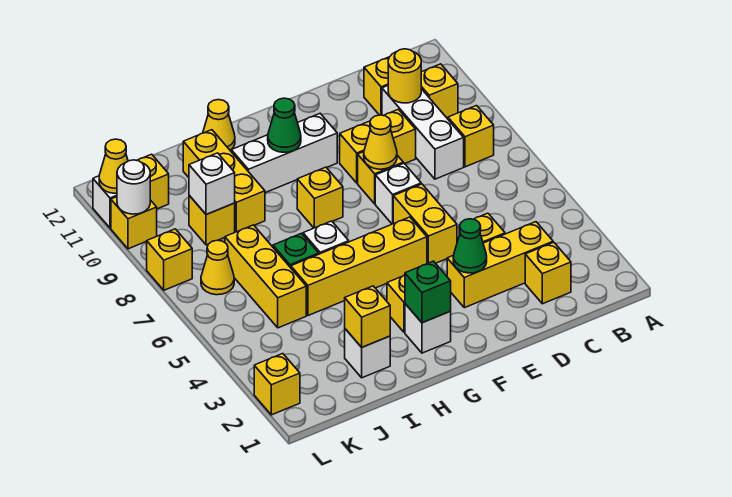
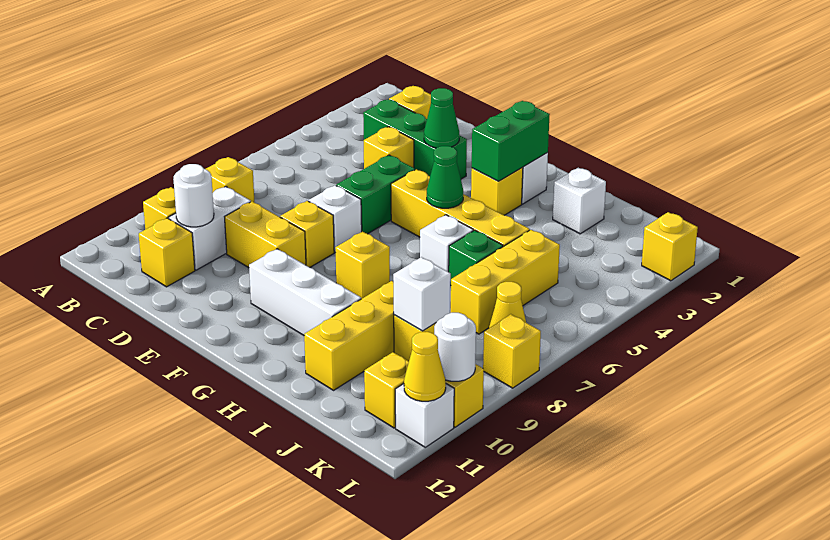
yellow brick C3:E3 level 1 -> green brick C3:E3 level 1
white brick C8:C10 level 1 -> white brick C9:C10 level 1
yellow round brick C10 level 2 -> white round brick C10 level 2
yellow brick E5:E6 level 1 -> green brick E5:E6 level 1
yellow cone E8 level 2 -> none
green brick G2 level 2 -> green brick G2:G3 level 2
green cone G10 level 2 -> green cone G5 level 2
yellow cone H12 level 1 -> none
yellow brick I2 level 2 -> none

